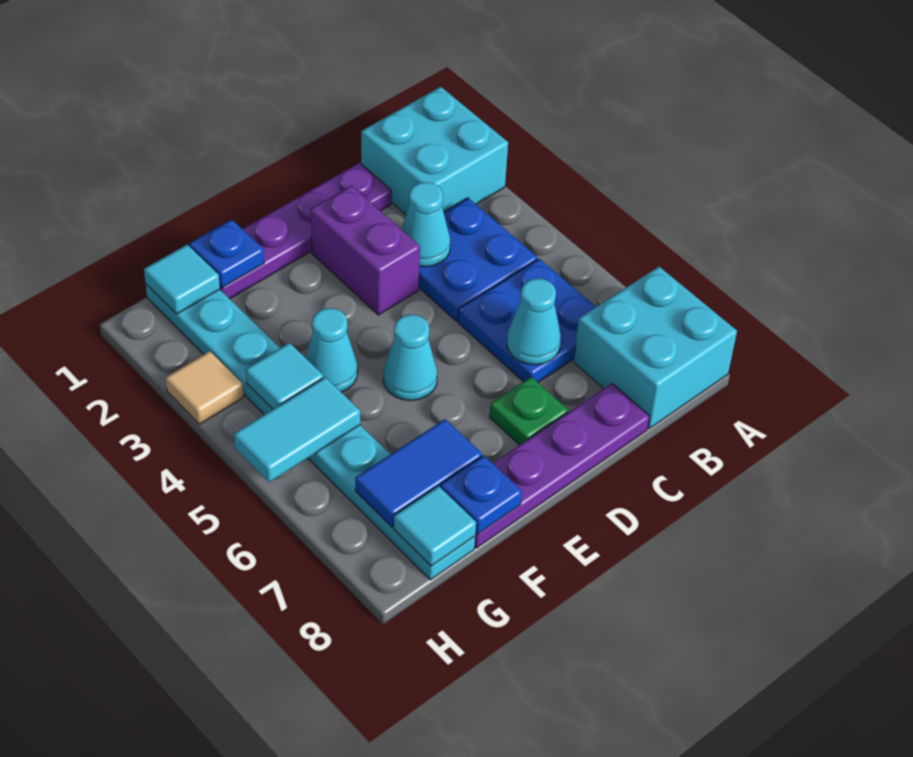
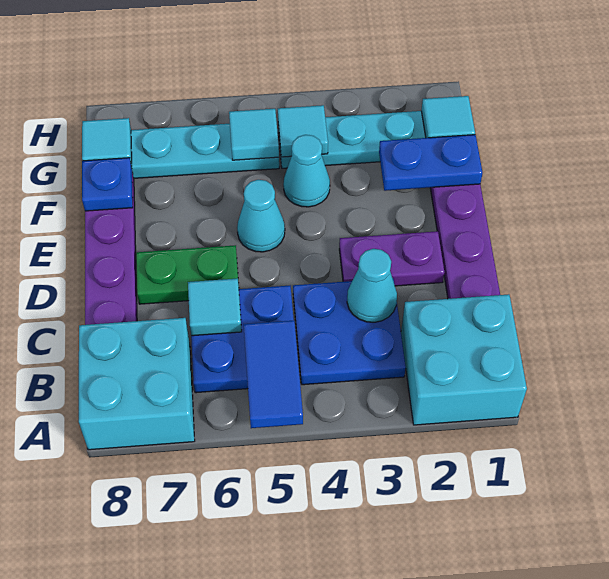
cyan cone C6 level 2 -> cyan tile C6 level 2
purple brick D2:D3 level 1 -> purple plate D2:D3 level 1
green plate D7 level 1 -> green plate D6:D7 level 1
blue plate F1 level 2 -> blue plate F1:F2 level 2
blue tile F7:G7 level 2 -> blue tile A5:B5 level 2
cyan tile G5:H5 level 2 -> cyan tile G5 level 2
tan tile H3 level 1 -> none

